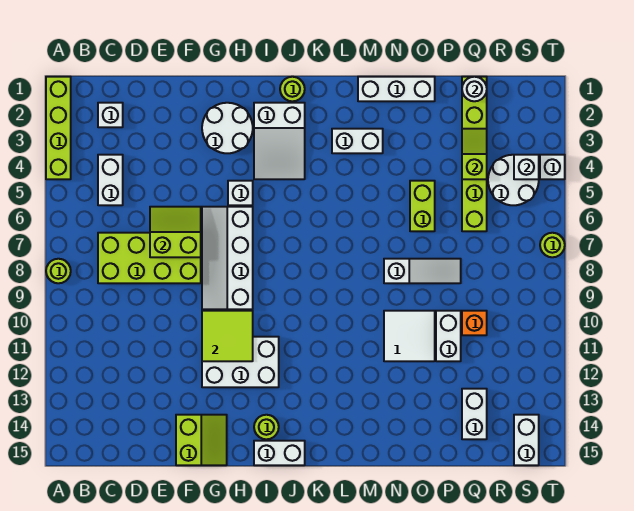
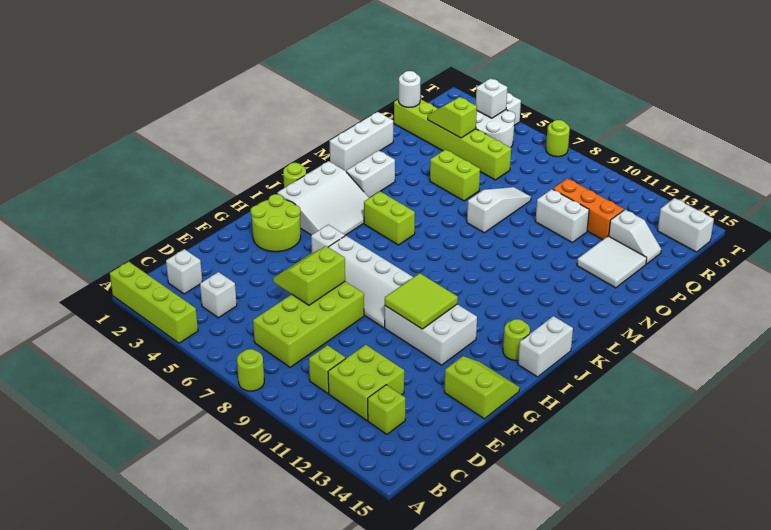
white brick C4:C5 level 1 -> white brick C4 level 1
none -> lime brick C10 level 1
none -> lime brick C11:D12 level 1
none -> lime brick C13 level 1
white round brick G2:H3 level 1 -> lime round brick G2:H3 level 1
white brick G11:I12 level 1 -> white brick G10:H12 level 1
white slope I2:J4 level 1 top 2 -> white slope I2:K4 level 1 top 2
none -> lime brick K5:K6 level 1
white tile N10:O11 level 1 -> white tile O13:P14 level 1
orange brick Q10 level 1 -> orange brick Q10:Q12 level 1
white brick Q13:Q14 level 1 -> white slope Q13:Q14 level 1 top 13

